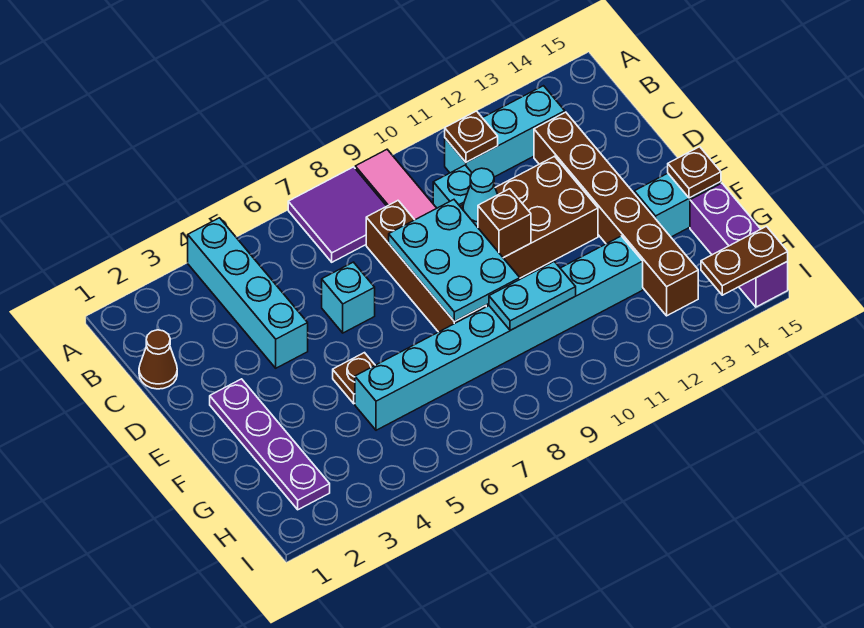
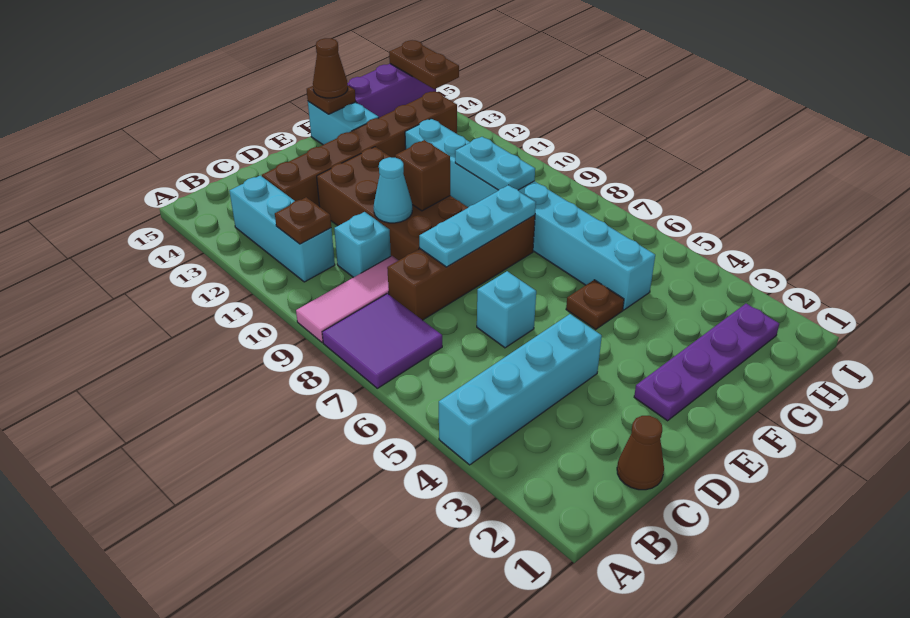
cyan plate D8:F9 level 2 -> cyan plate D8:F8 level 2
none -> brown cone F15 level 3

